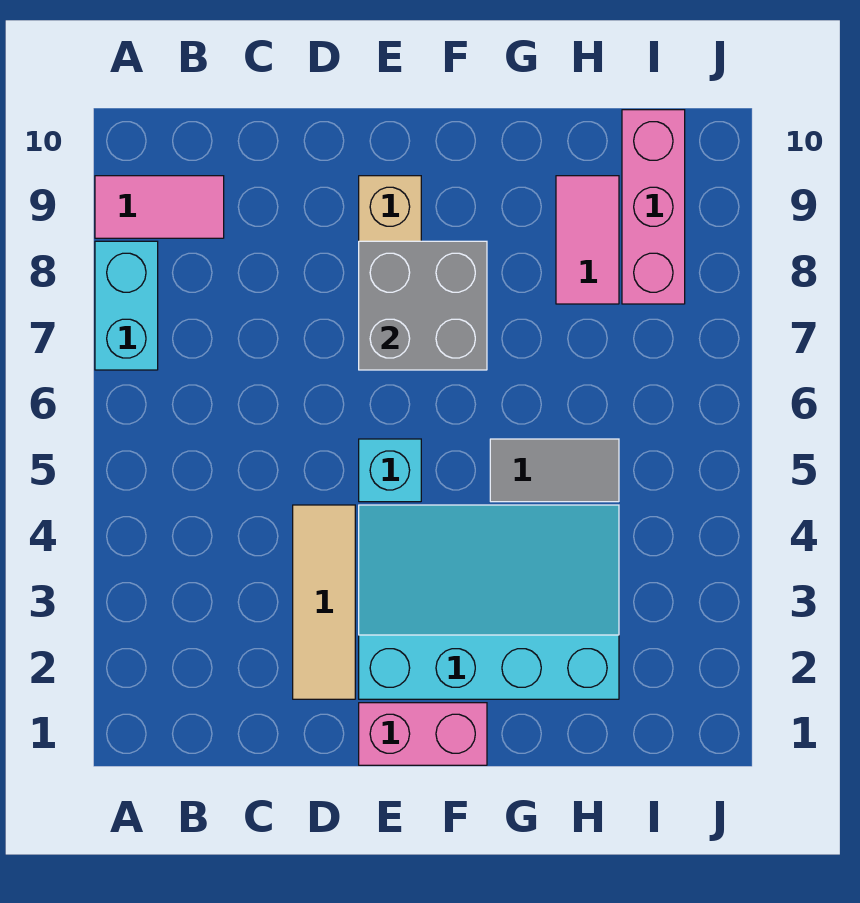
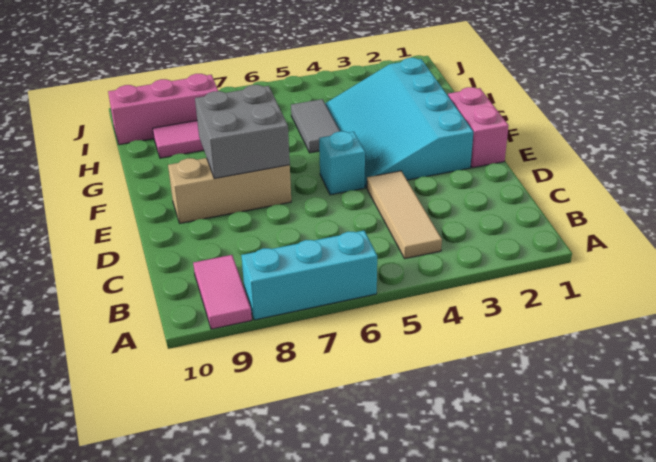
cyan brick A7:A8 level 1 -> cyan brick A6:A8 level 1
tan tile D2:D4 level 1 -> tan tile B4:D4 level 1

